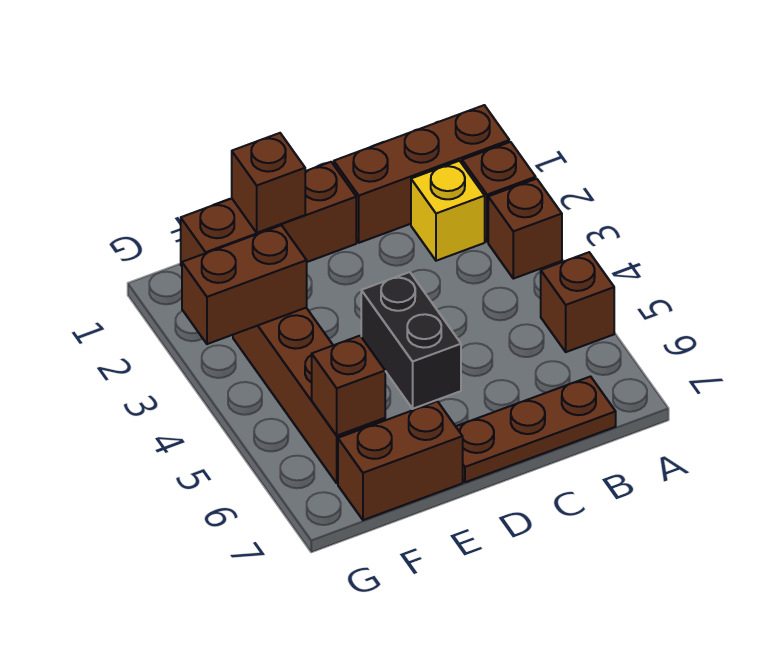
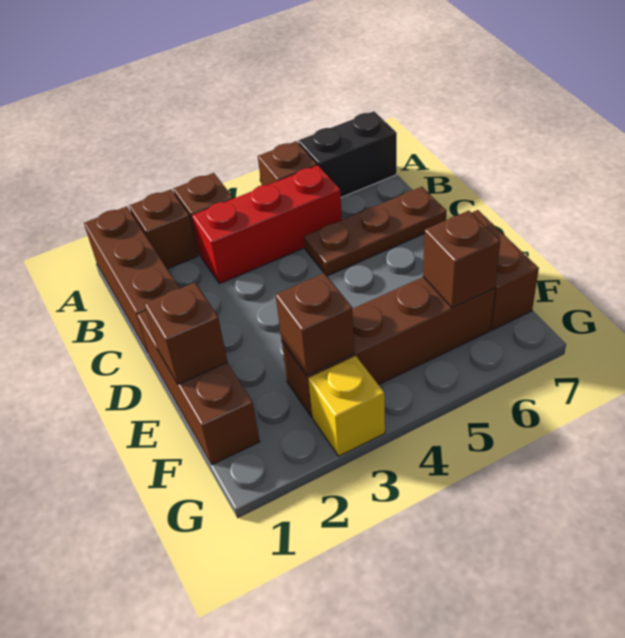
yellow brick B2 level 1 -> yellow brick G3 level 1
none -> red brick B3:B5 level 1
brown plate B7:D7 level 1 -> brown plate C5:C7 level 1
black brick D4:D5 level 1 -> black brick A6:A7 level 1
brown brick F3:G3 level 2 -> brown brick F3 level 2

